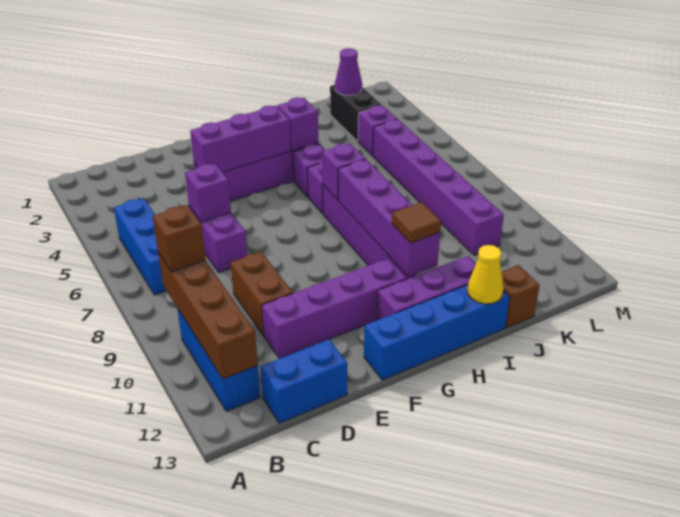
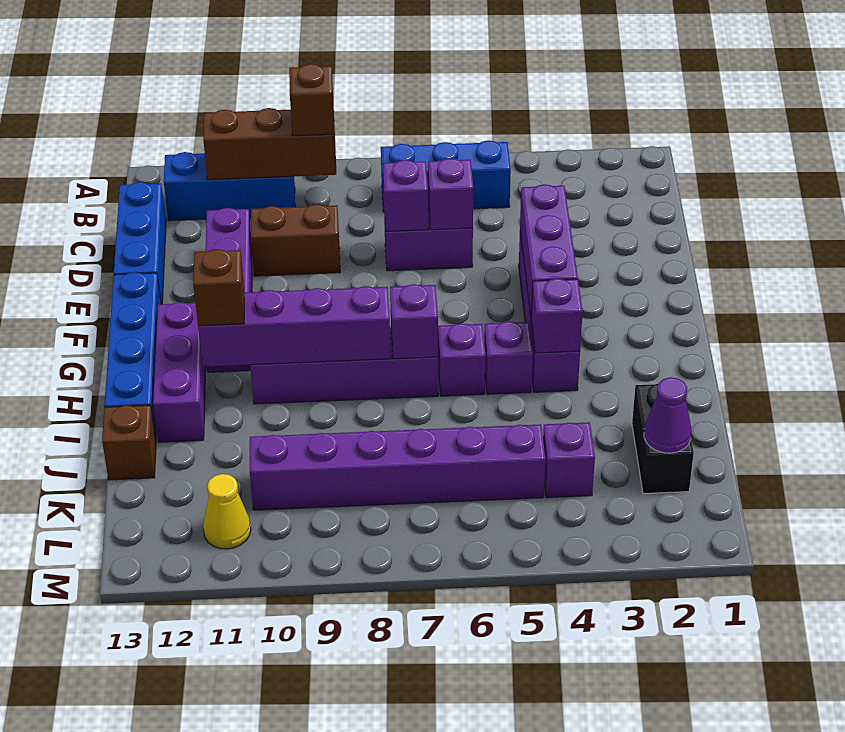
brown brick B9:B12 level 2 -> brown brick B9:B11 level 2
blue brick C13:D13 level 1 -> blue brick C13:E13 level 1
none -> purple brick D7 level 2
brown tile H11 level 3 -> brown brick H11 level 3
yellow cone I13 level 2 -> yellow cone L11 level 1
black brick K2:K3 level 1 -> black brick J2:K2 level 1

